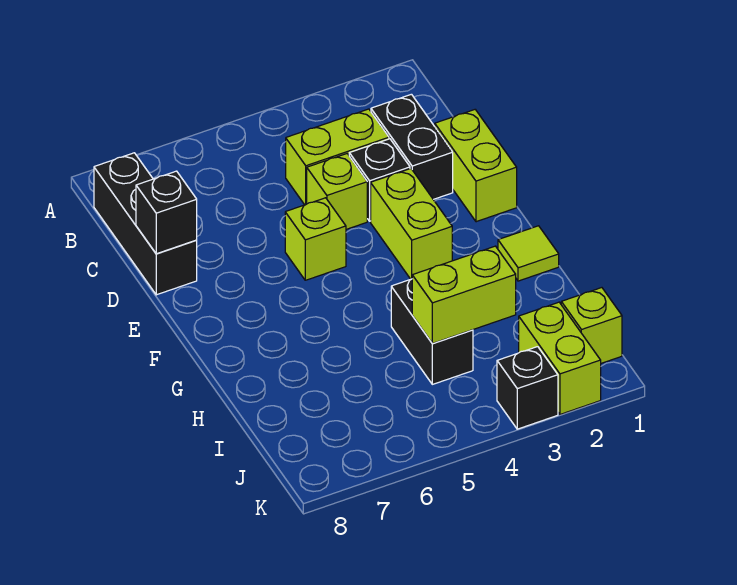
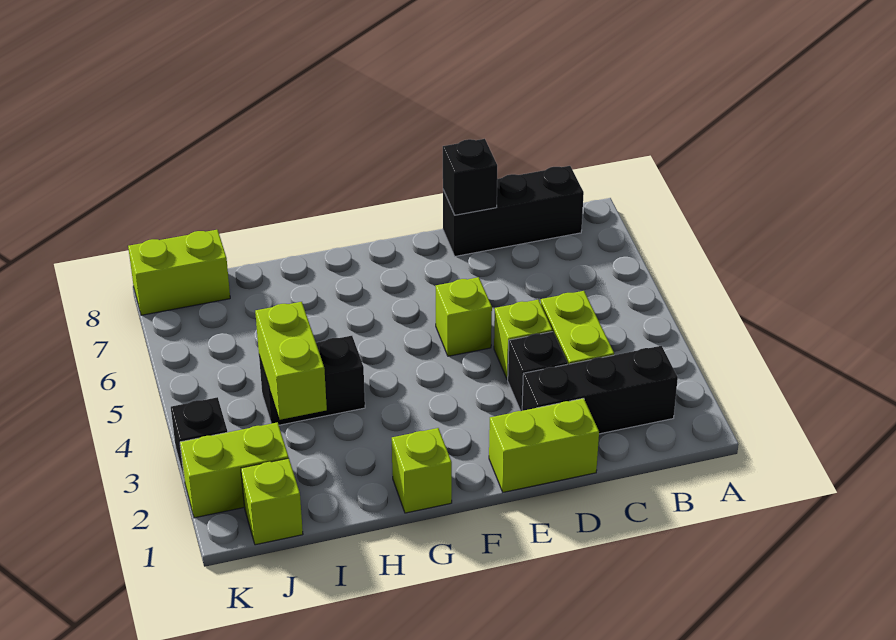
black brick C2:D2 level 1 -> black brick B2:D2 level 1
lime brick E3:F3 level 1 -> lime brick J8:K8 level 1
lime tile G1 level 1 -> lime brick G1 level 1

